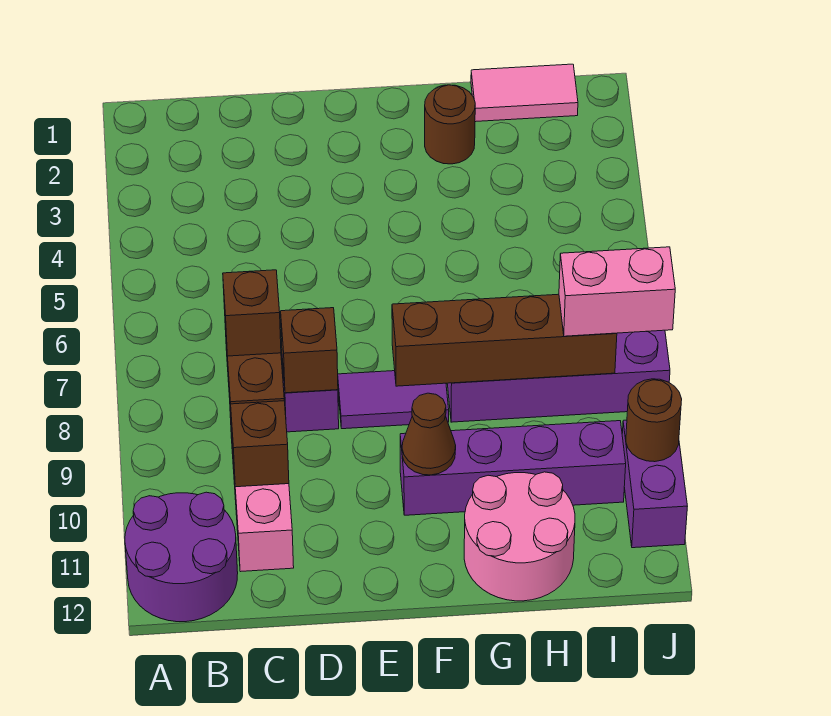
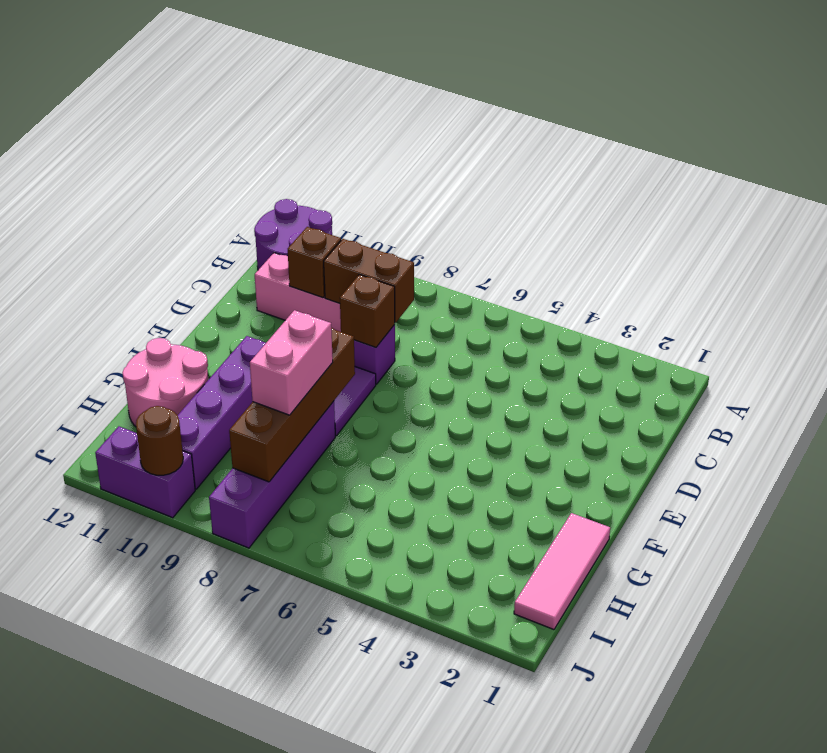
brown brick C8 level 3 -> none
brown cone F10 level 2 -> none
brown round brick G2 level 1 -> none
pink tile H1:I1 level 1 -> pink tile G1:I1 level 1
pink brick I8:J8 level 3 -> pink brick G8:H8 level 3

